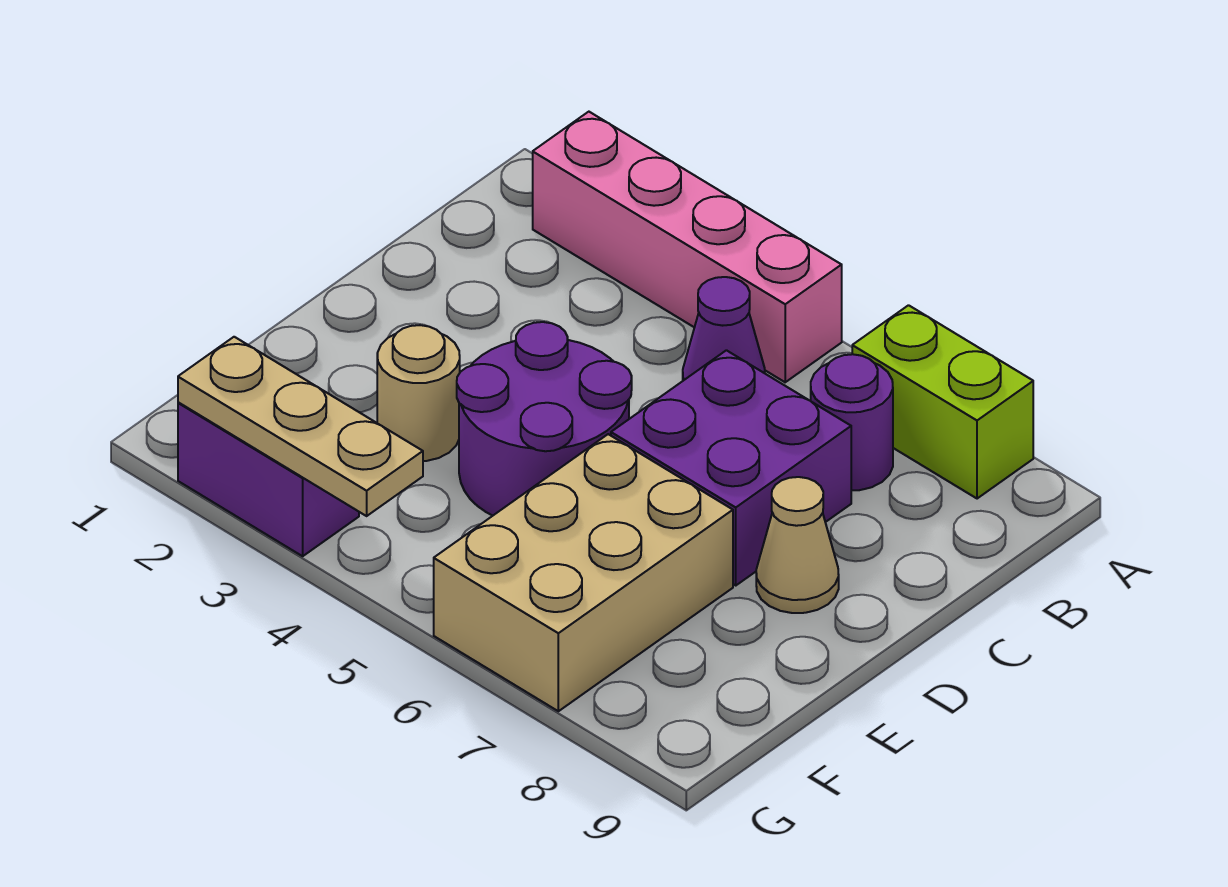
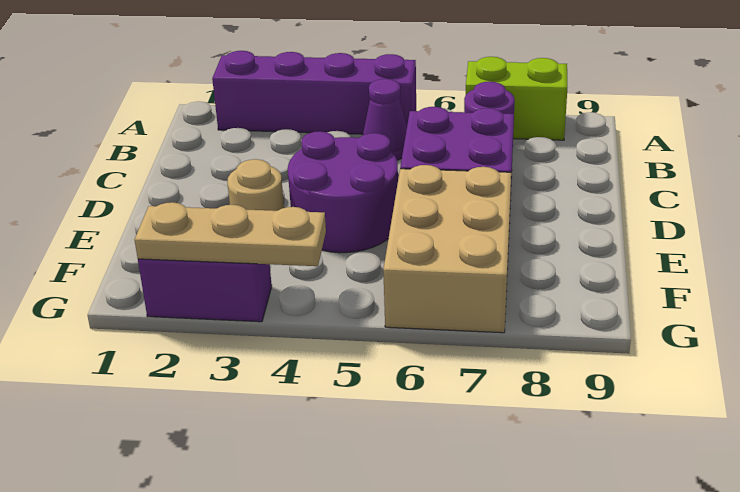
pink brick A2:A5 level 1 -> purple brick A2:A5 level 1
tan cone D8 level 1 -> none

